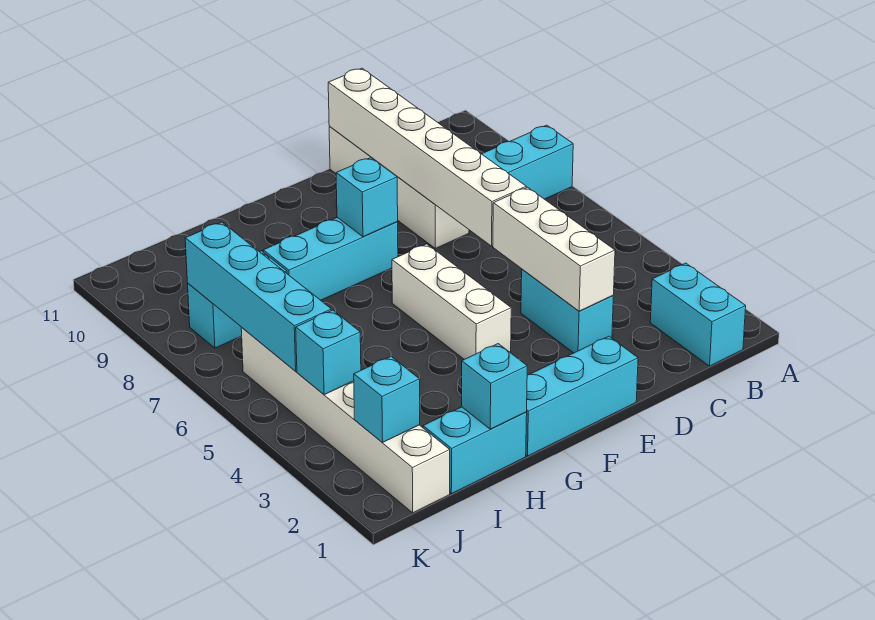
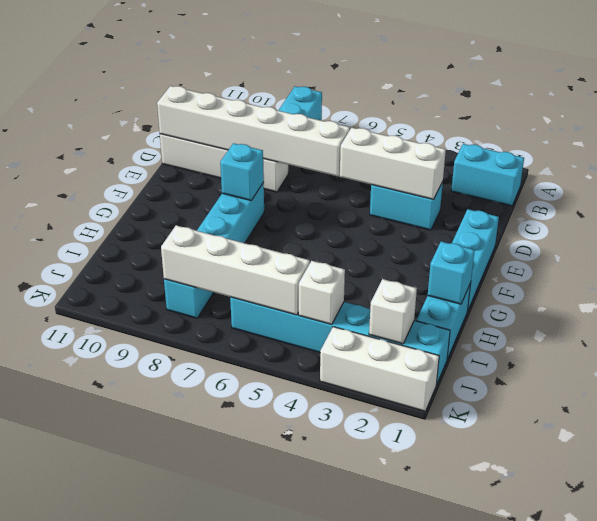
white brick F4:F6 level 1 -> white brick K1:K3 level 1
white brick J1:J6 level 1 -> cyan brick J1:J6 level 1
cyan brick J2 level 2 -> white brick J2 level 2
cyan brick J4 level 2 -> white brick J4 level 2
cyan brick J5:J8 level 2 -> white brick J5:J8 level 2

